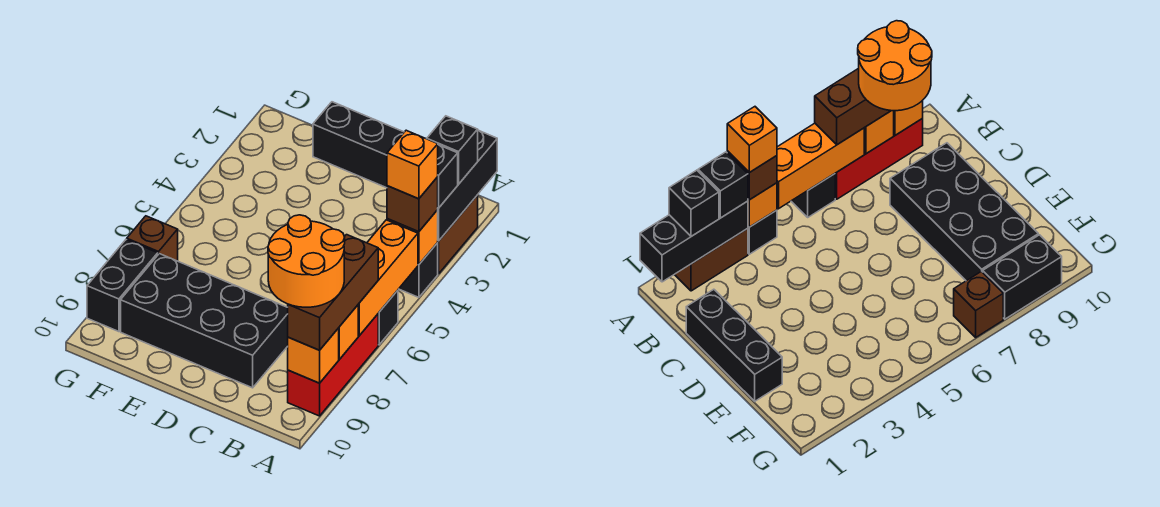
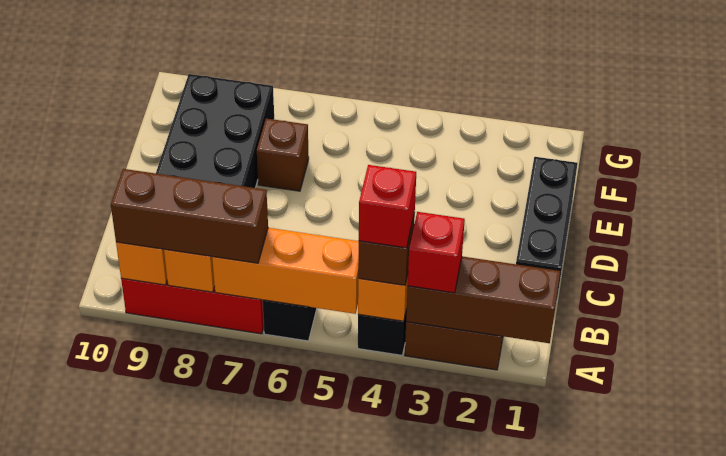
black brick A1:A3 level 2 -> brown brick A1:A3 level 2
black brick A2 level 3 -> none
black brick A3 level 3 -> red brick A3 level 3
orange brick A4 level 4 -> red brick A4 level 4
orange round brick A8:B9 level 4 -> none
brown brick G7 level 1 -> brown brick E7 level 1
black brick G8:G9 level 1 -> none

